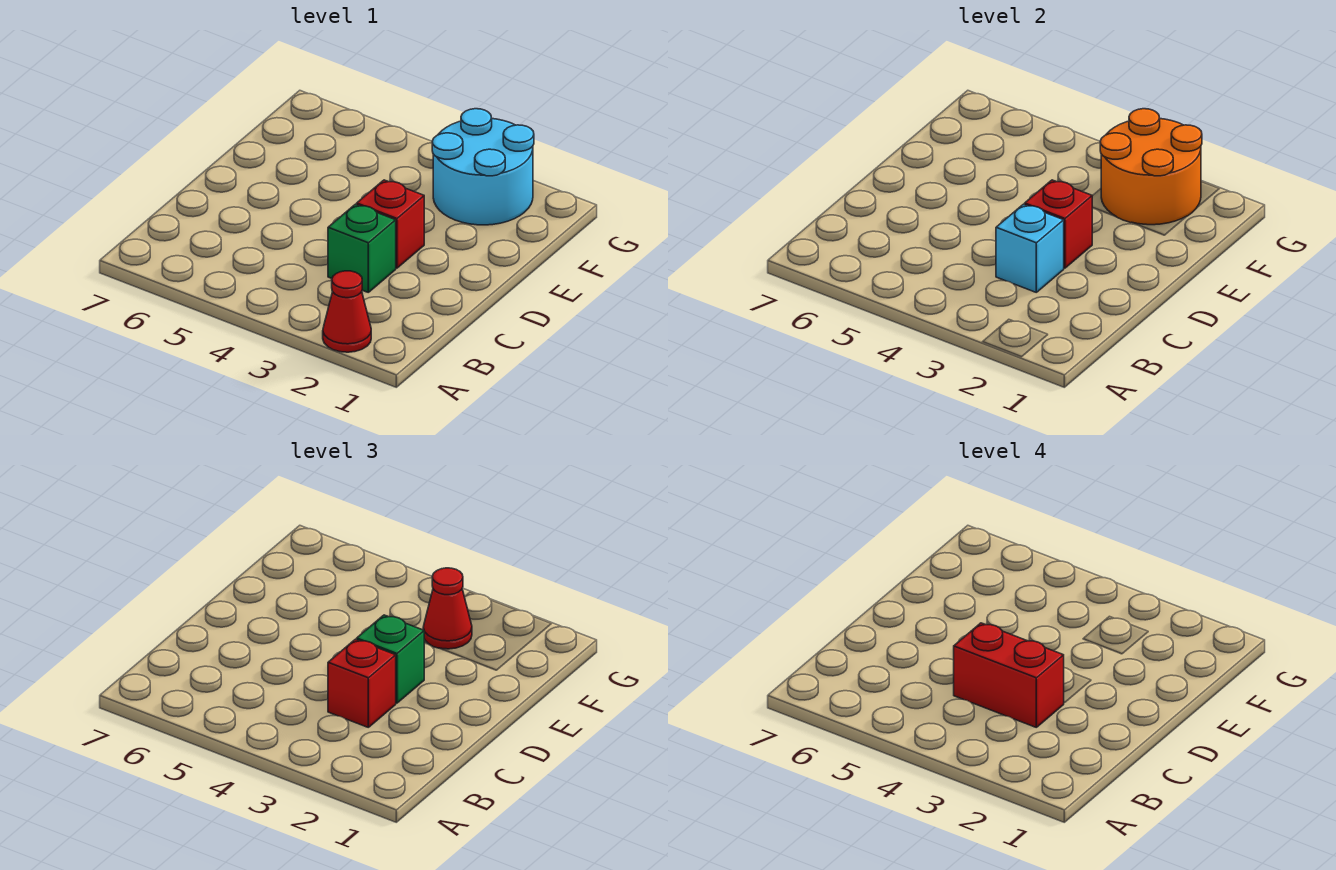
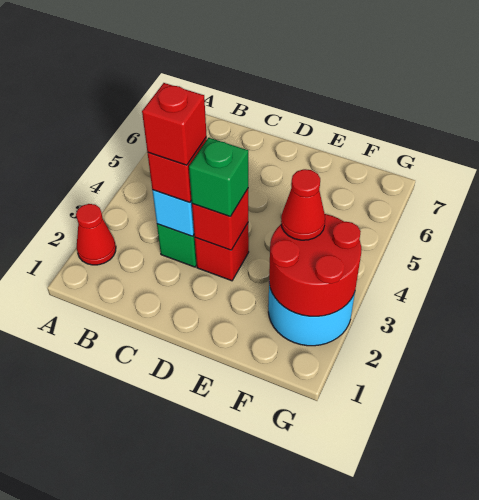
red brick C3:C4 level 4 -> red brick C3 level 4
orange round brick F2:G3 level 2 -> red round brick F2:G3 level 2

